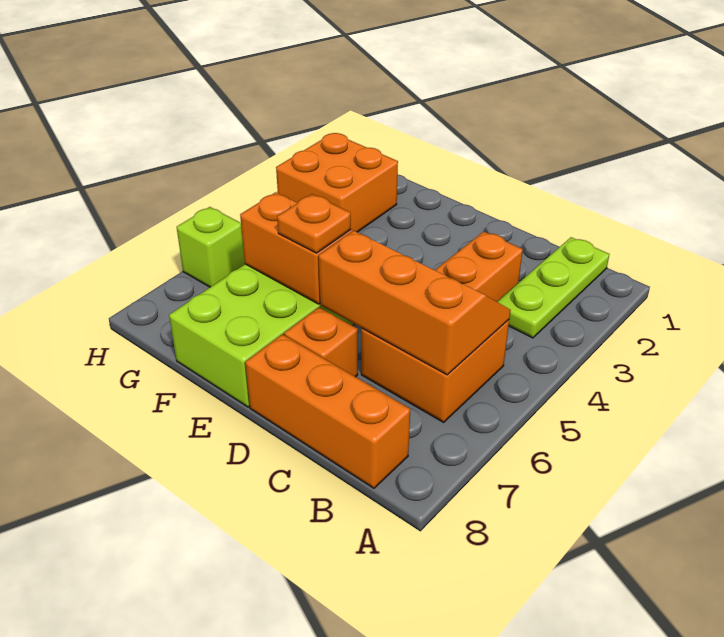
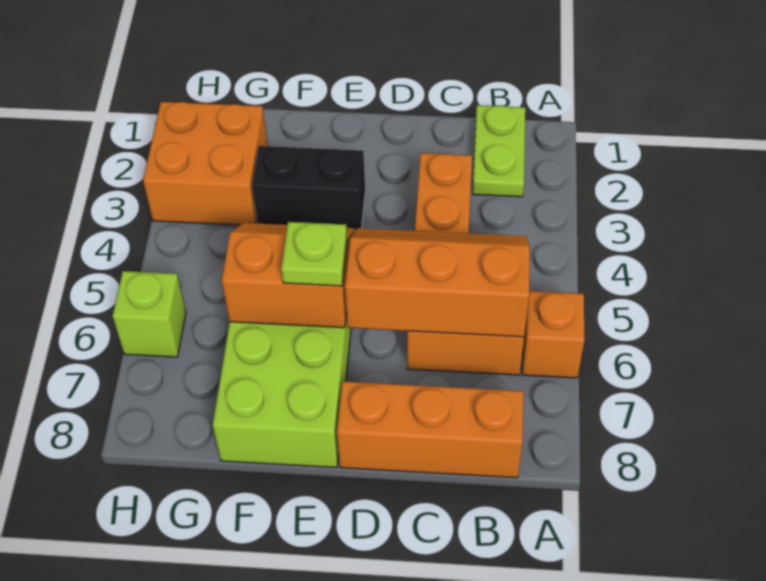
lime plate B1:B3 level 1 -> lime plate B1:B2 level 1
orange brick D7 level 1 -> orange brick A6 level 1
none -> black brick E3:F3 level 1
orange plate E6 level 3 -> lime plate E6 level 3

